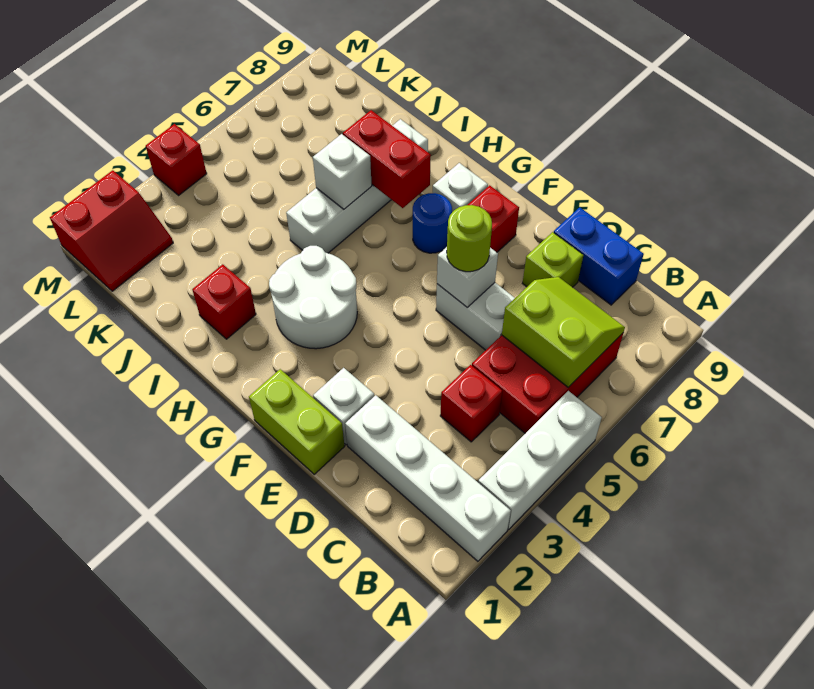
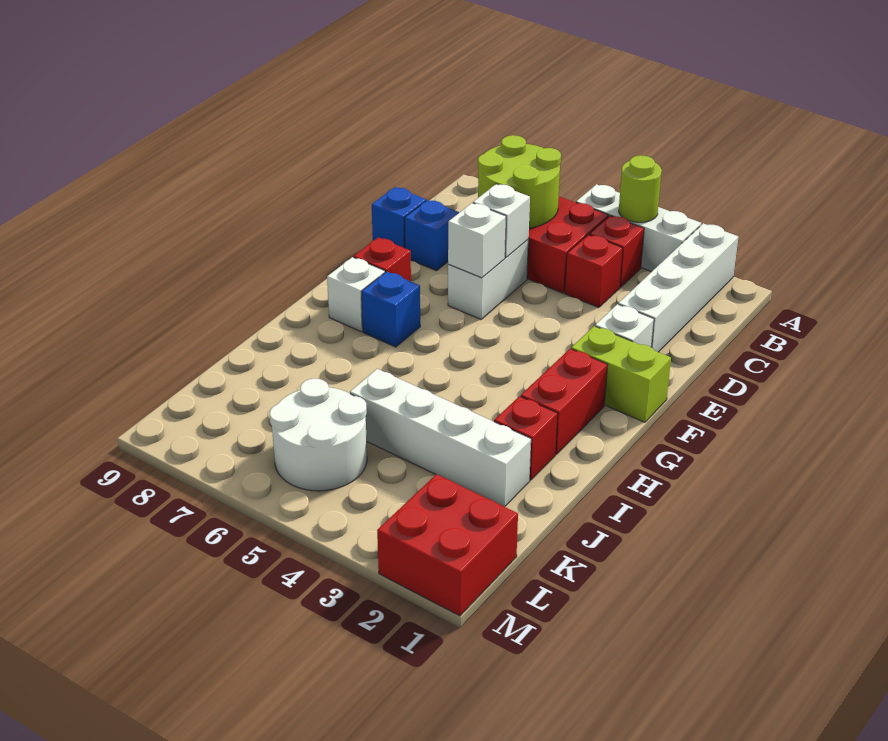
lime slope B6:C7 level 2 top 6 -> lime round brick B6:C7 level 2
blue brick C9:D9 level 1 -> blue brick D9 level 1
lime brick D8 level 1 -> blue brick D8 level 1
lime brick E1:F1 level 1 -> lime brick F1:F2 level 1
lime round brick E6 level 3 -> lime round brick A4 level 2
white round brick G3:H4 level 1 -> white round brick K5:L6 level 1
blue round brick G7 level 1 -> blue brick G7 level 1
red brick H7:I7 level 2 -> red brick G2:H2 level 1
white brick I5:I8 level 1 -> white brick J2:J5 level 1
white brick I6 level 2 -> white brick D6 level 2
red slope L1:M2 level 1 top M -> red brick L1:M2 level 1
red brick M4 level 1 -> red brick B4 level 1

